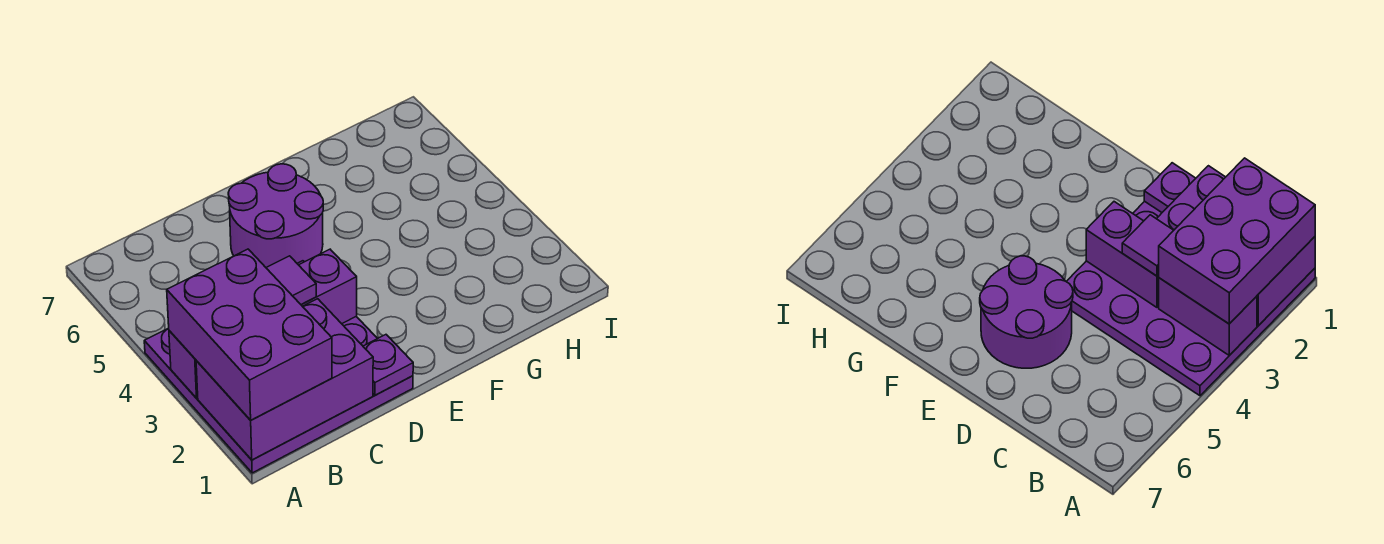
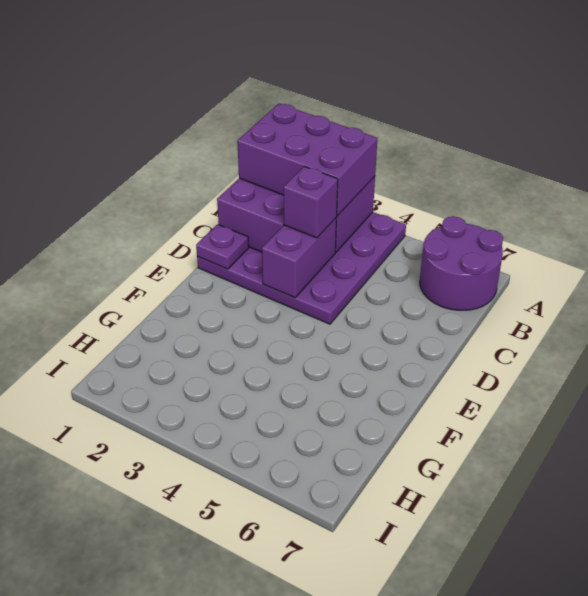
purple tile C3 level 3 -> purple brick C3 level 3
purple round brick D5:E6 level 1 -> purple round brick A6:B7 level 1

